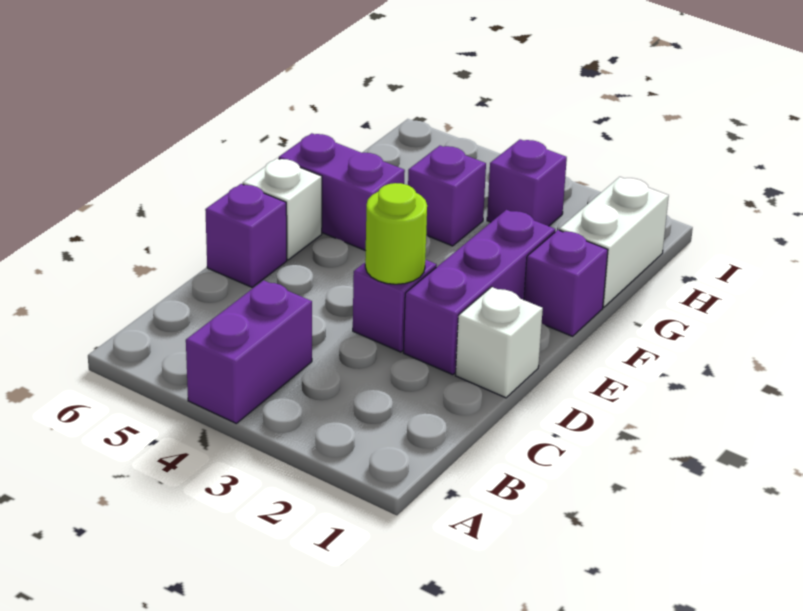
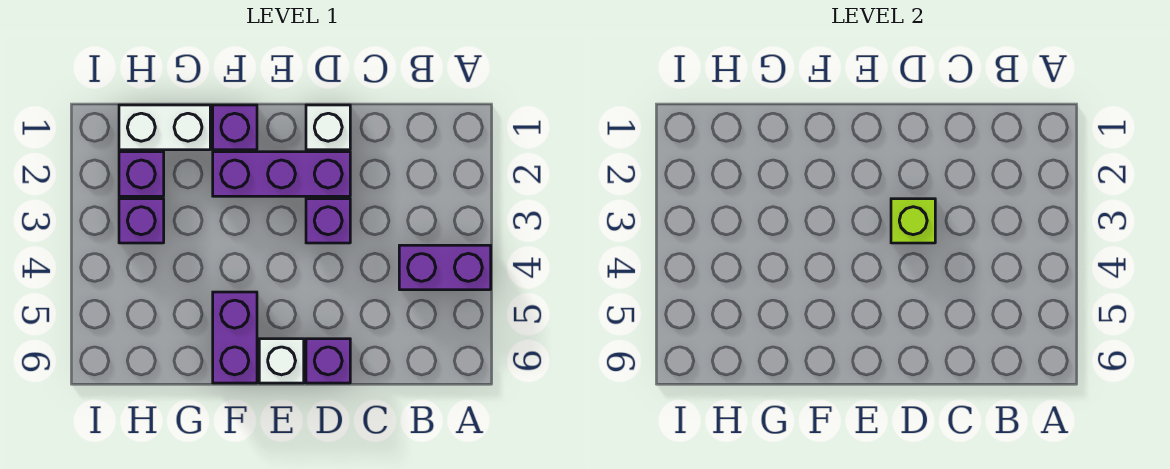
lime round brick D3 level 2 -> lime brick D3 level 2
purple brick G4 level 1 -> purple brick H2 level 1

